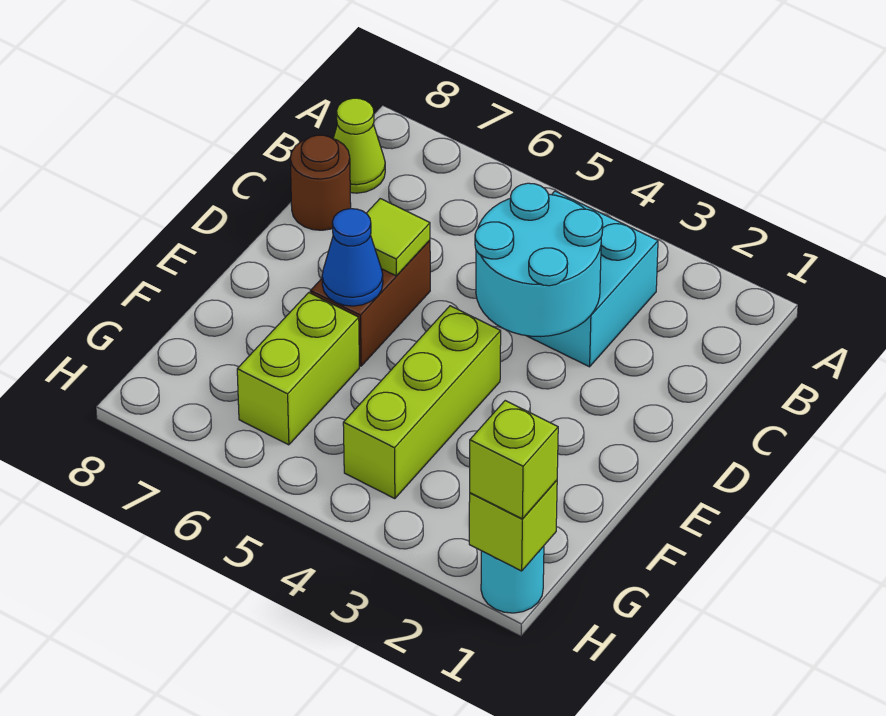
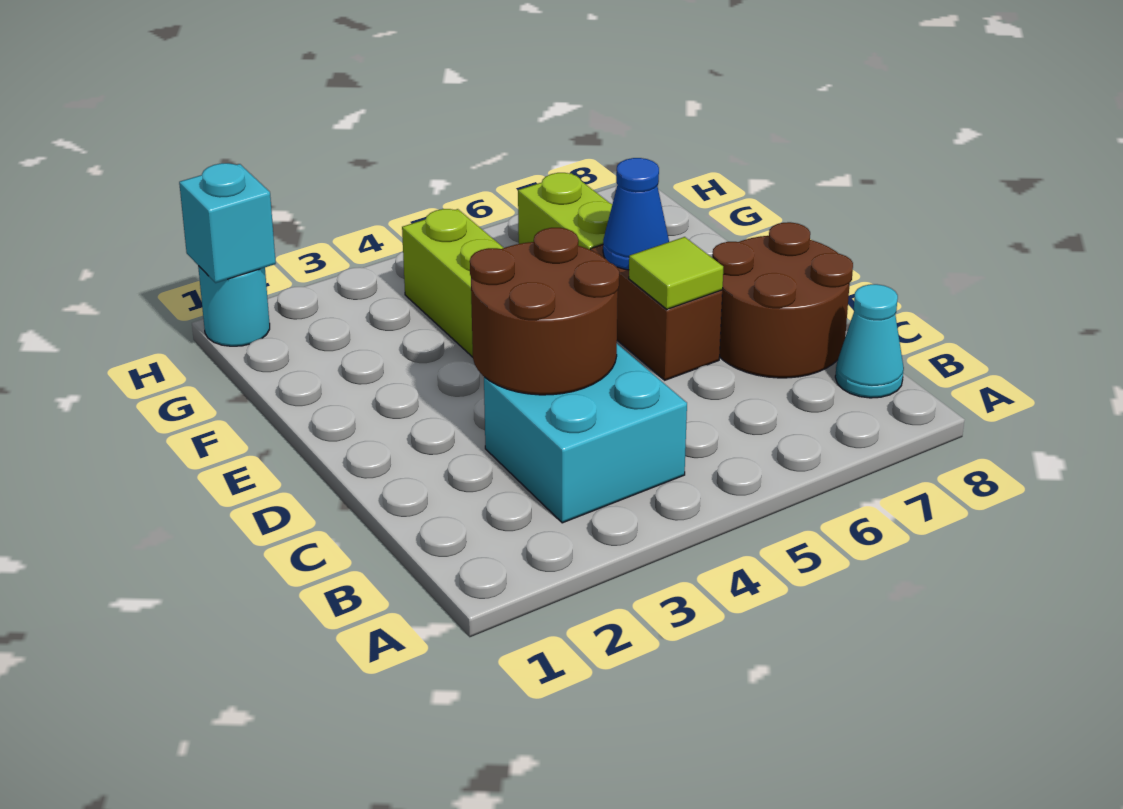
lime cone B8 level 1 -> cyan cone B8 level 1
cyan round brick C3:D4 level 2 -> brown round brick C3:D4 level 2
brown round brick C8 level 1 -> brown round brick C7:D8 level 1
lime brick H1 level 2 -> cyan brick H1 level 2
lime brick H1 level 3 -> none

